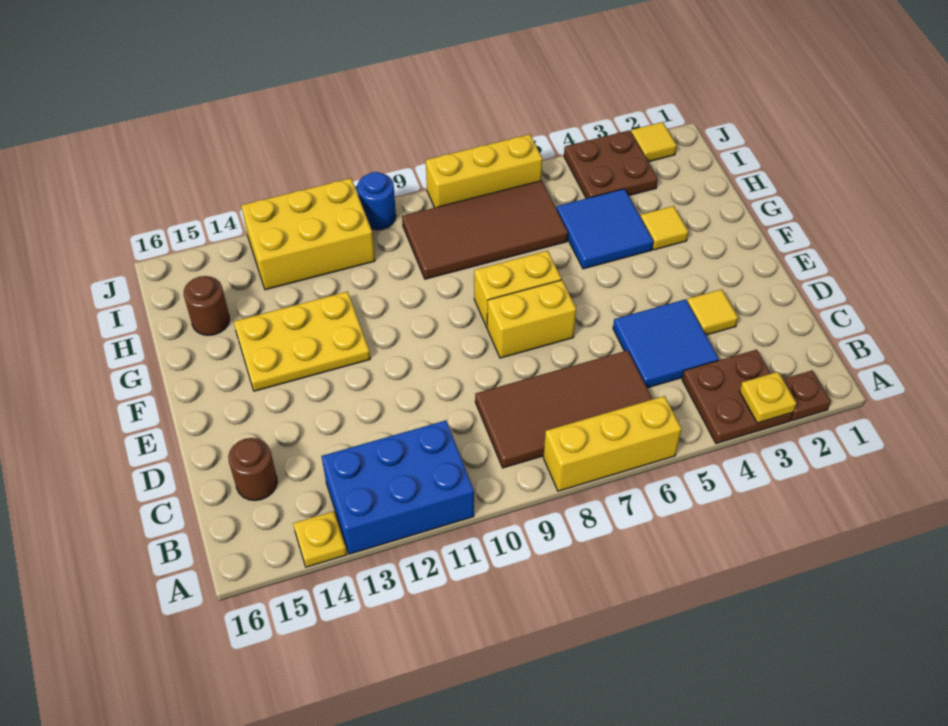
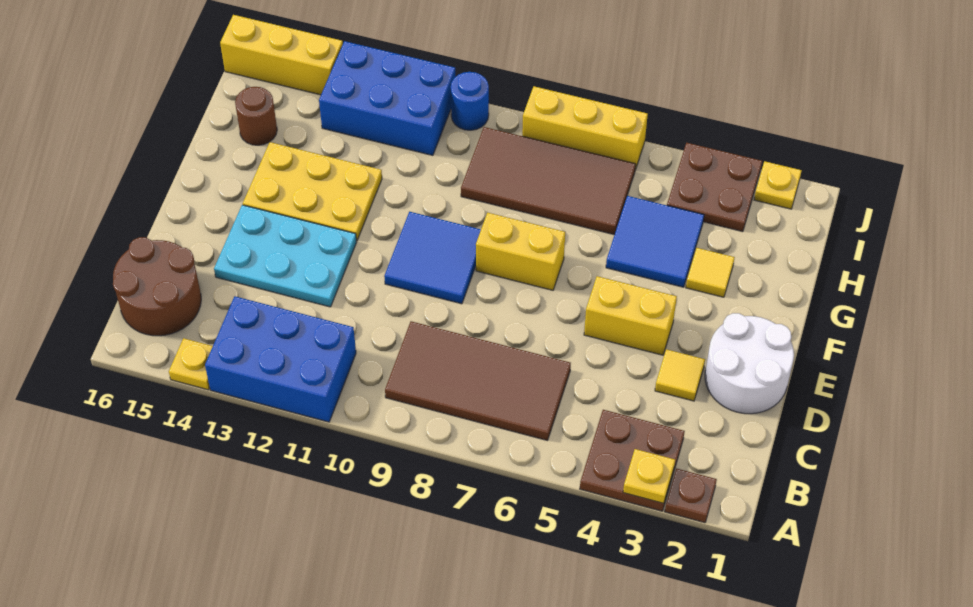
yellow brick A6:A8 level 1 -> yellow brick J14:J16 level 1
blue tile C4:D5 level 1 -> blue tile E9:F10 level 1
brown round brick C15 level 1 -> brown round brick B15:C16 level 1
none -> white round brick D1:E2 level 1
none -> cyan plate D12:E14 level 1
yellow brick E7:E8 level 1 -> yellow brick E4:E5 level 1
yellow brick I11:J13 level 1 -> blue brick I11:J13 level 1
yellow tile J2 level 1 -> yellow plate J2 level 1

